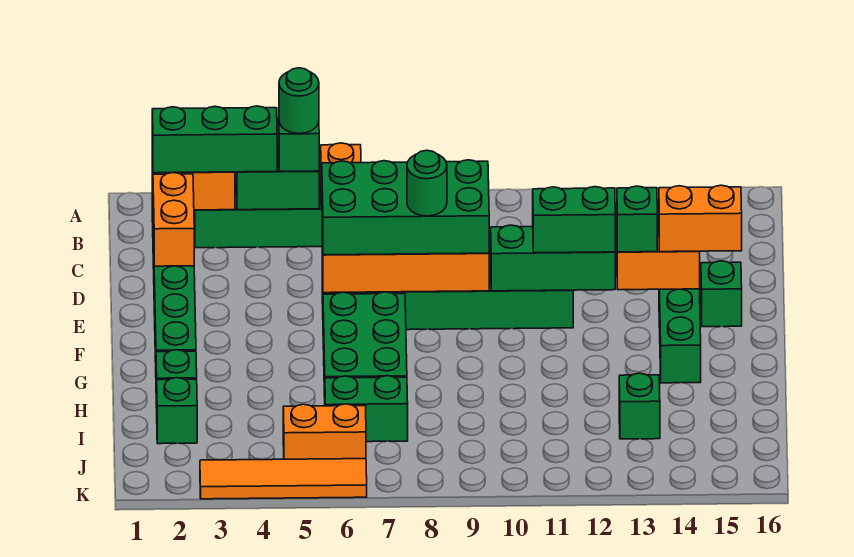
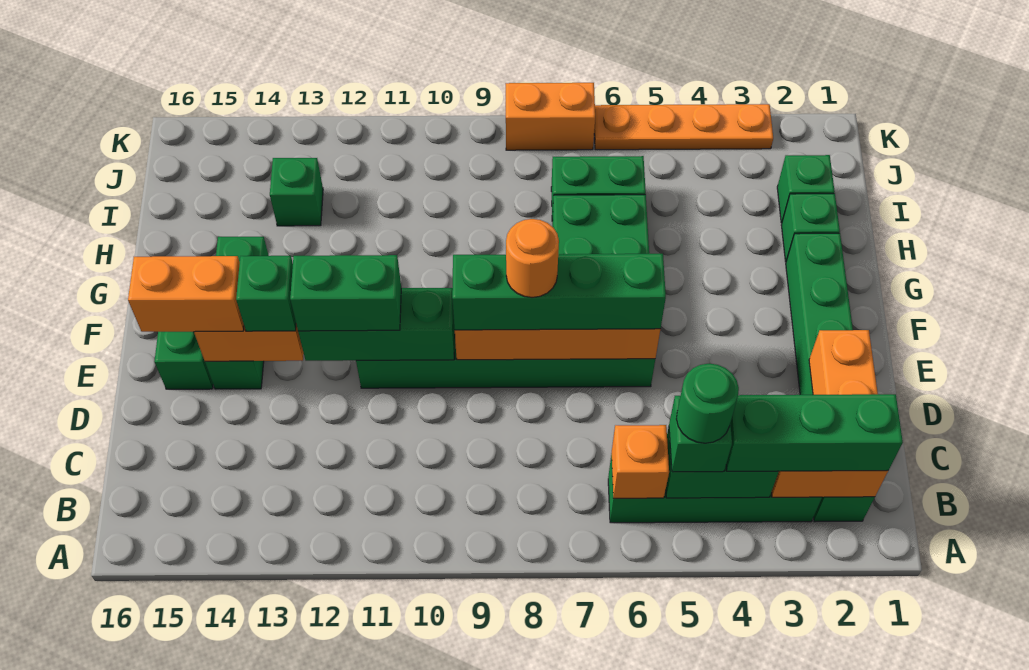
green brick D6:E9 level 3 -> green brick E6:E9 level 3
green round brick E8 level 4 -> orange round brick E8 level 4
orange brick J5:J6 level 1 -> orange brick K7:K8 level 1
orange tile K3:K6 level 1 -> orange plate K3:K6 level 1

